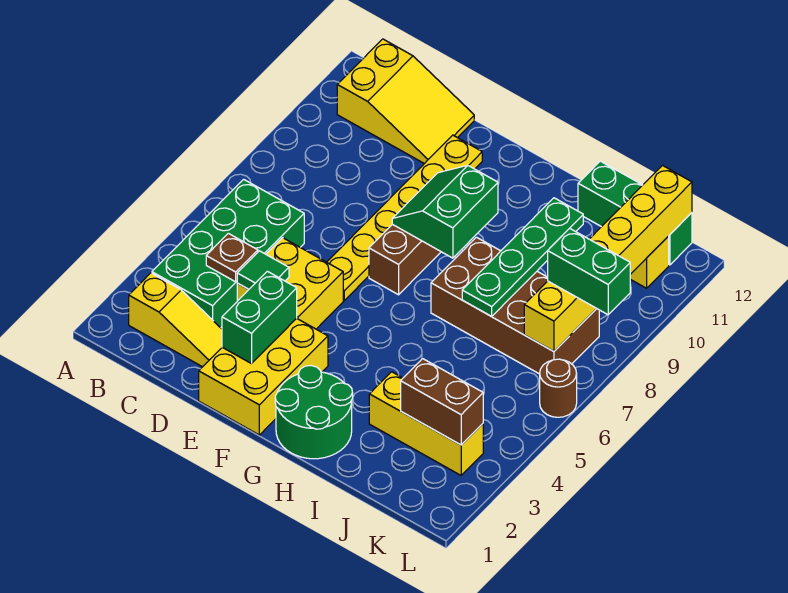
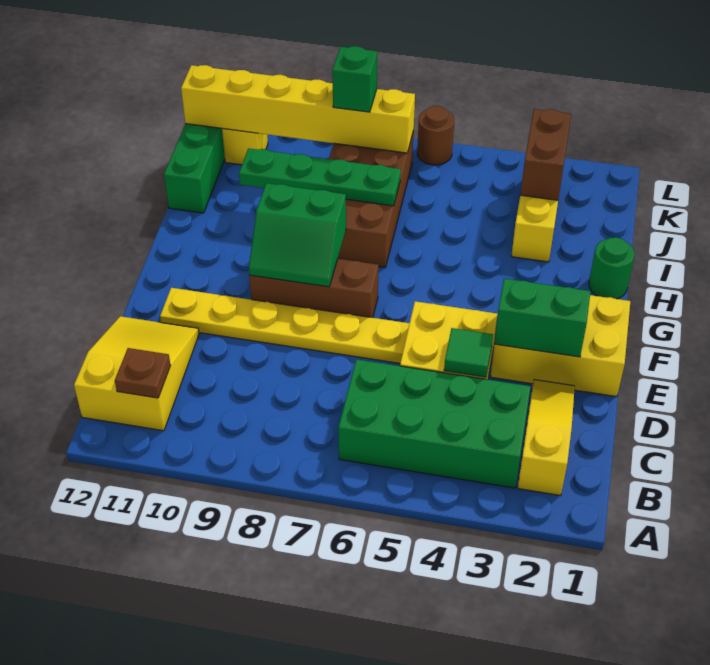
brown plate C4 level 2 -> brown plate B11 level 2
green round brick G1:H2 level 1 -> green round brick H1 level 1
green brick K8:L8 level 3 -> green brick K8 level 3

